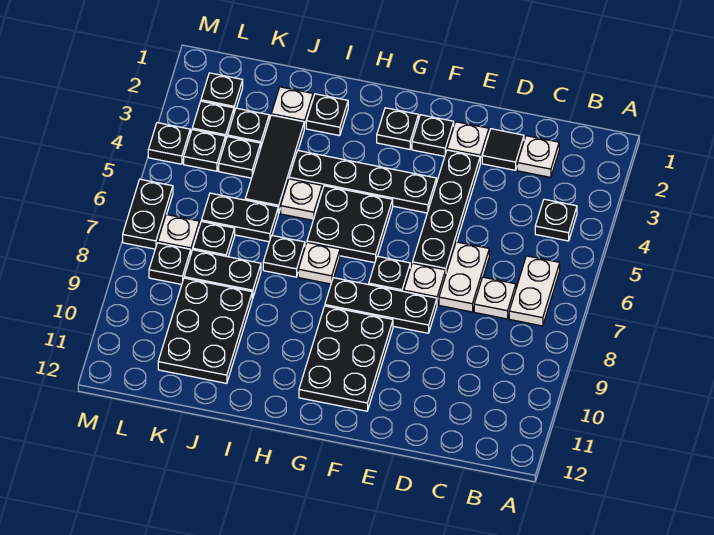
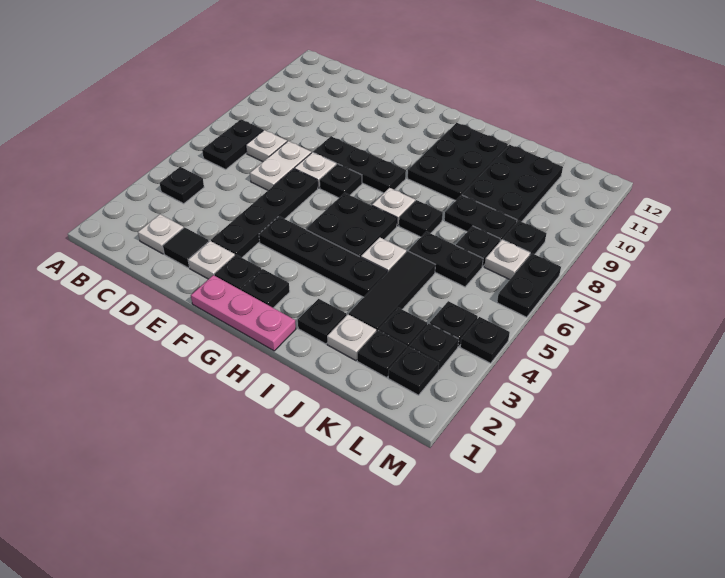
white plate B6:B7 level 1 -> black plate B6:B7 level 1
none -> pink plate F1:H1 level 1
black plate F9:G11 level 1 -> black plate H9:I11 level 1
black plate K4 level 1 -> black plate K2 level 1

